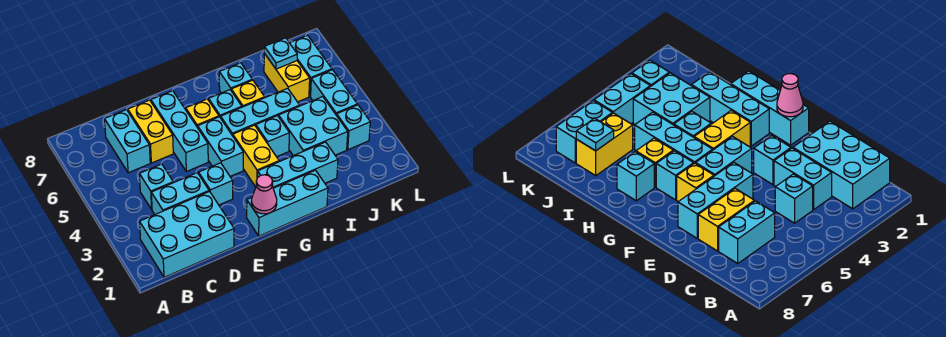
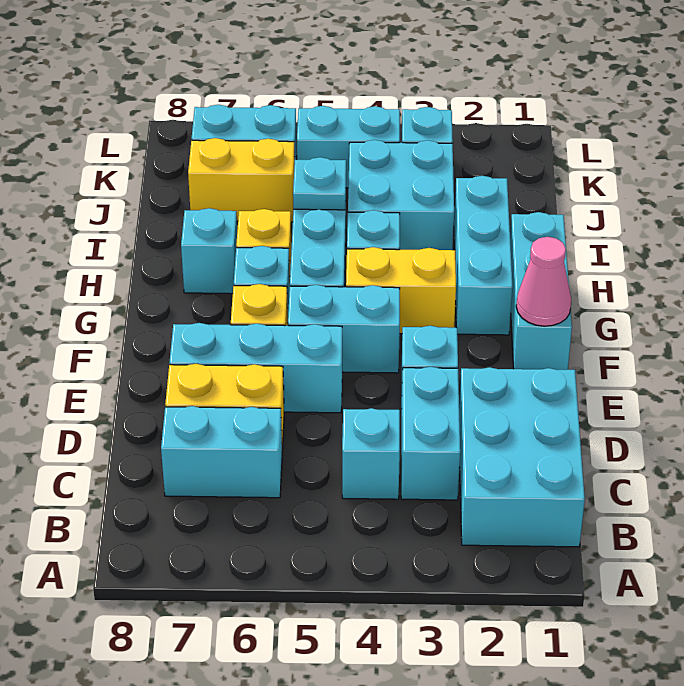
cyan plate J7 level 2 -> cyan plate I5 level 2

